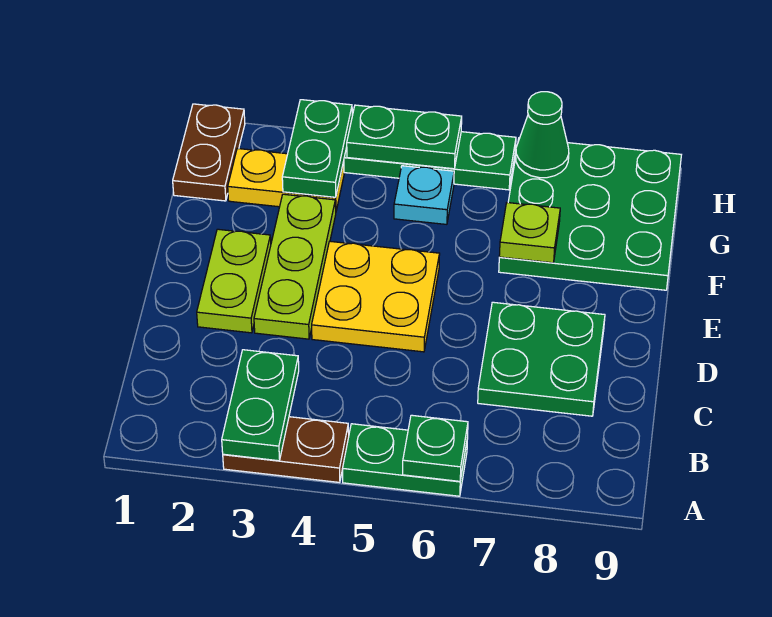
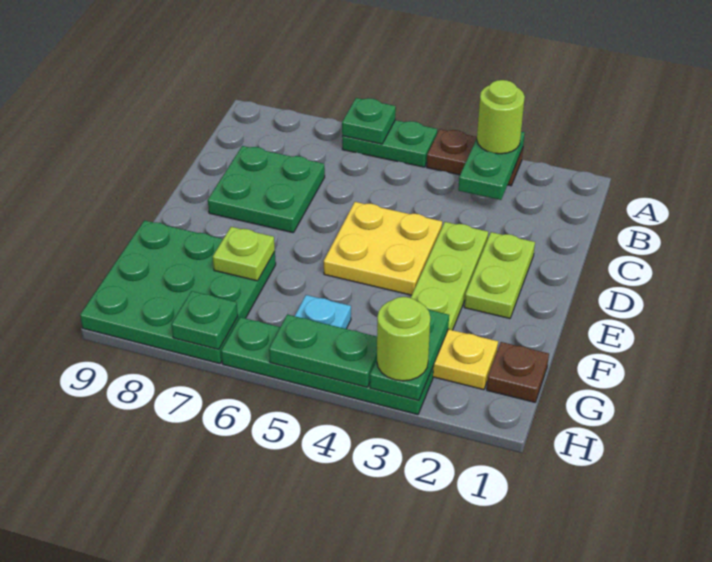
none -> lime round brick A3 level 3
brown plate G1:H1 level 1 -> brown plate G1 level 1
none -> lime round brick H3 level 3
green cone H7 level 2 -> green plate H7 level 2

